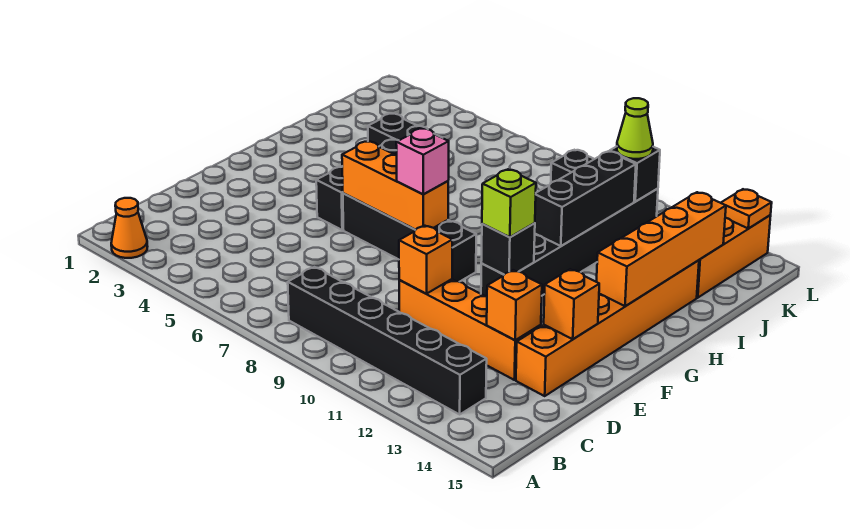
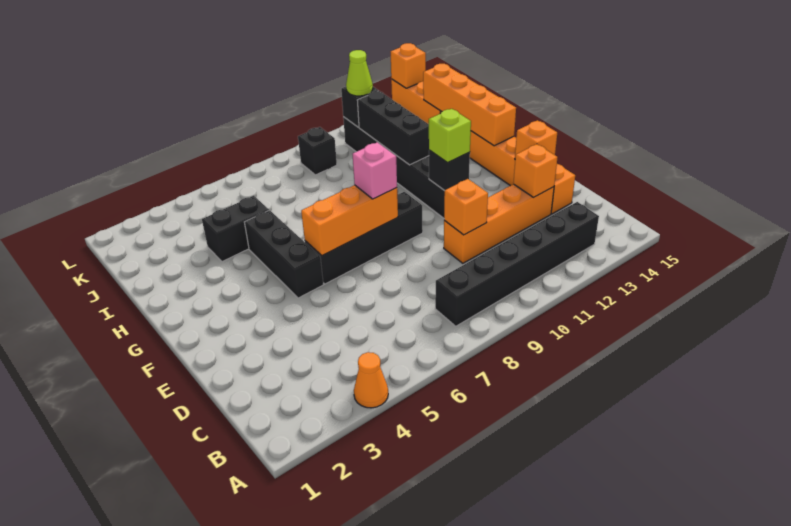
orange cone A2 level 1 -> orange cone A4 level 1
orange plate L14 level 2 -> orange brick L14 level 2

